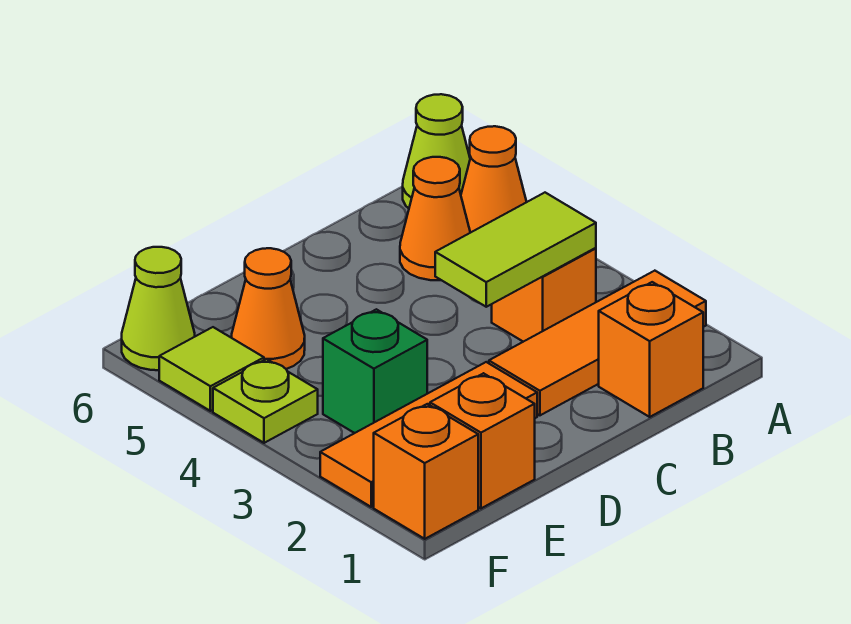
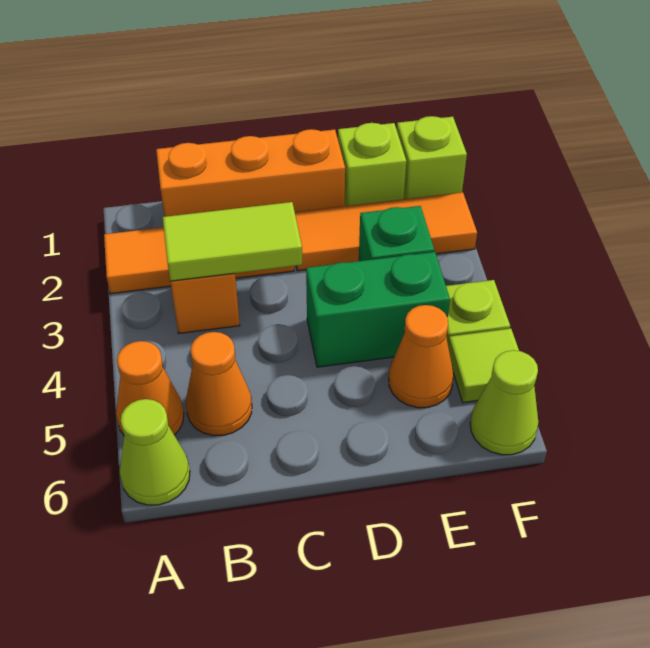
orange brick B1 level 1 -> orange brick B1:D1 level 1
none -> green brick D4:E4 level 1
orange brick E1 level 1 -> lime brick E1 level 1
orange brick F1 level 1 -> lime brick F1 level 1

